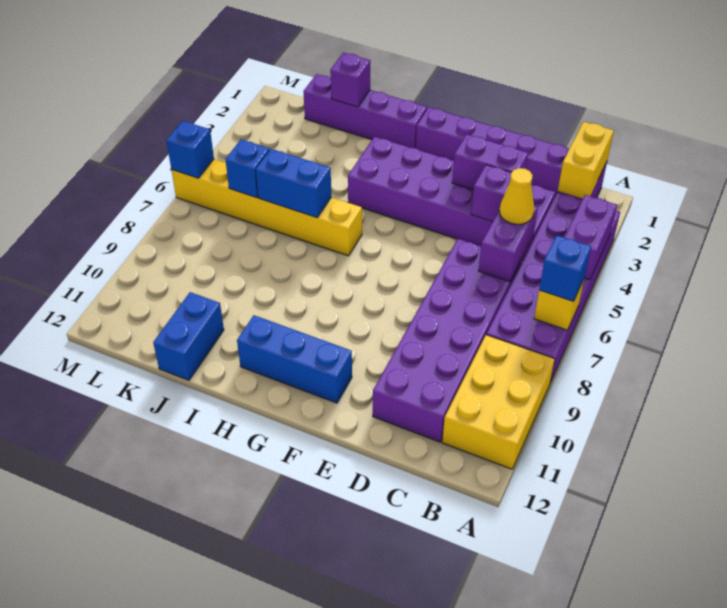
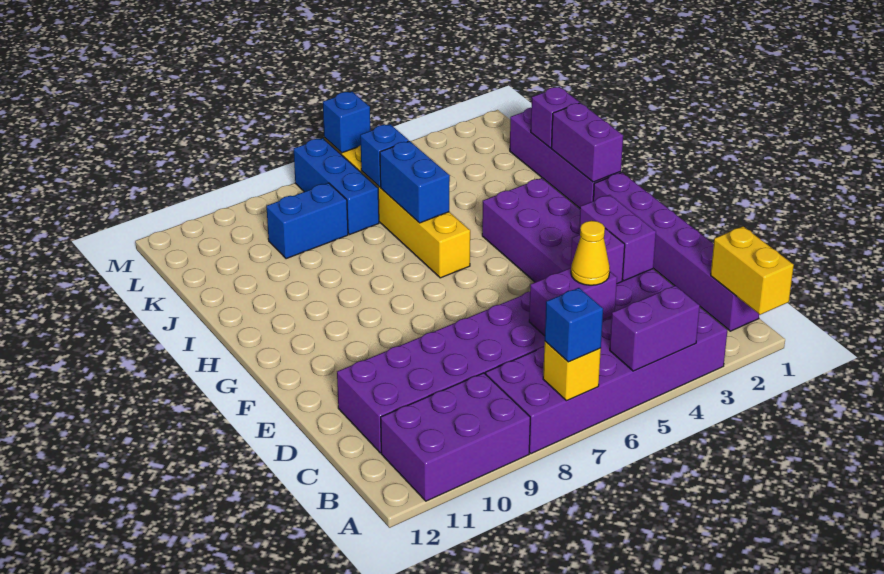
yellow brick A9:B11 level 1 -> purple brick A9:B11 level 1
yellow brick B1:B2 level 2 -> yellow brick A1:B1 level 2
blue brick F11:H11 level 1 -> blue brick K7:M7 level 1
none -> purple brick H1:I1 level 2
blue brick J11:J12 level 1 -> blue brick K8:K9 level 1

